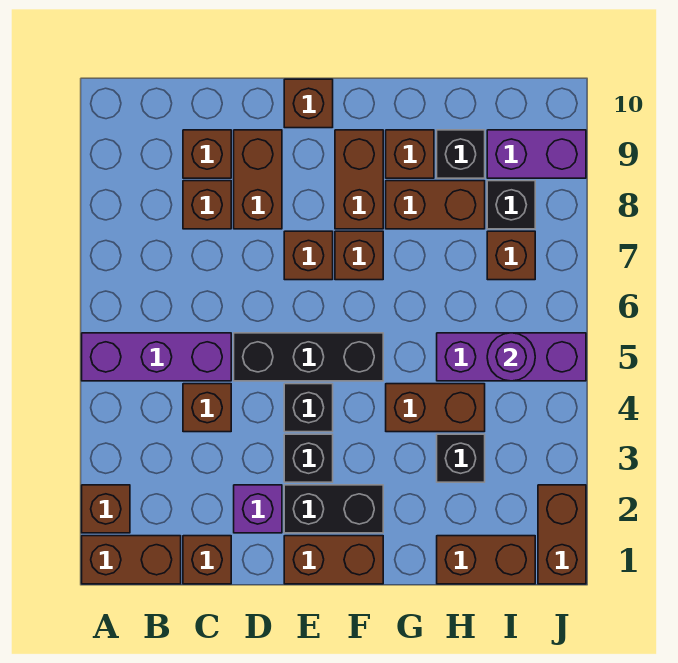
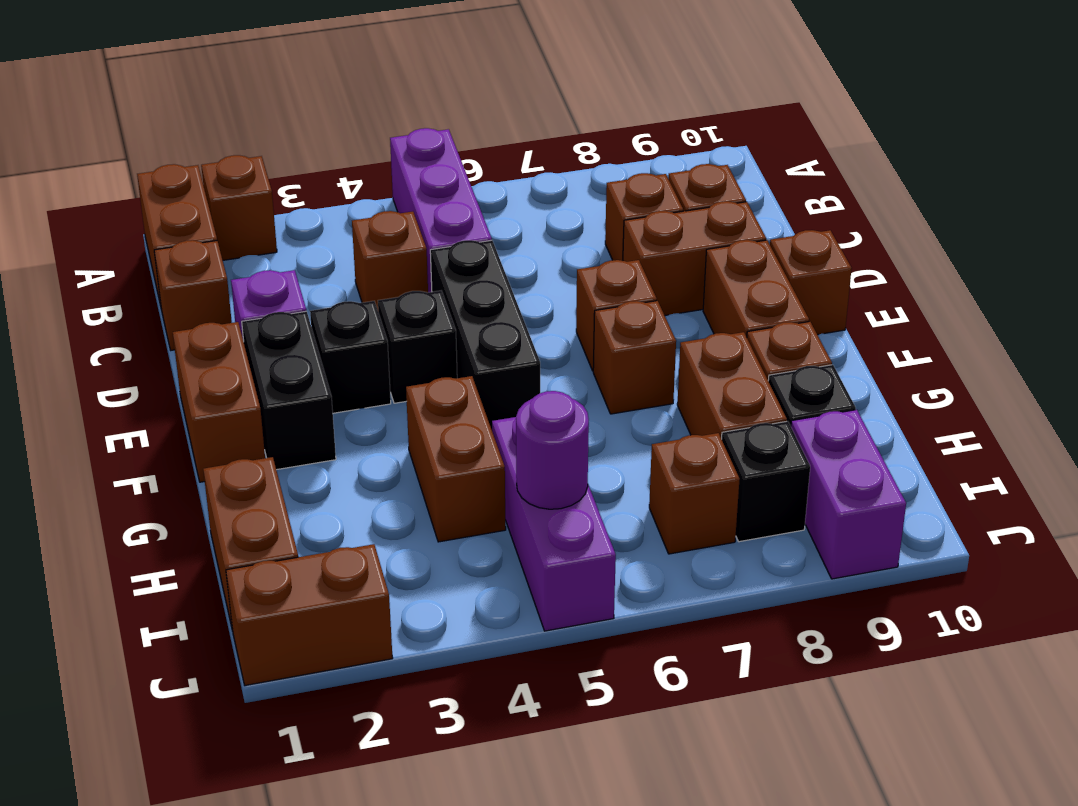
brown brick F8:F9 level 1 -> brown brick E9:F9 level 1
black brick H3 level 1 -> none

